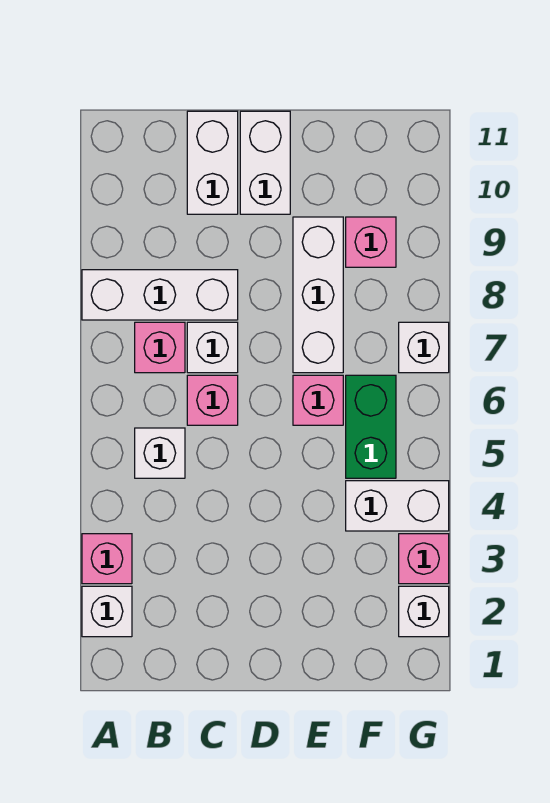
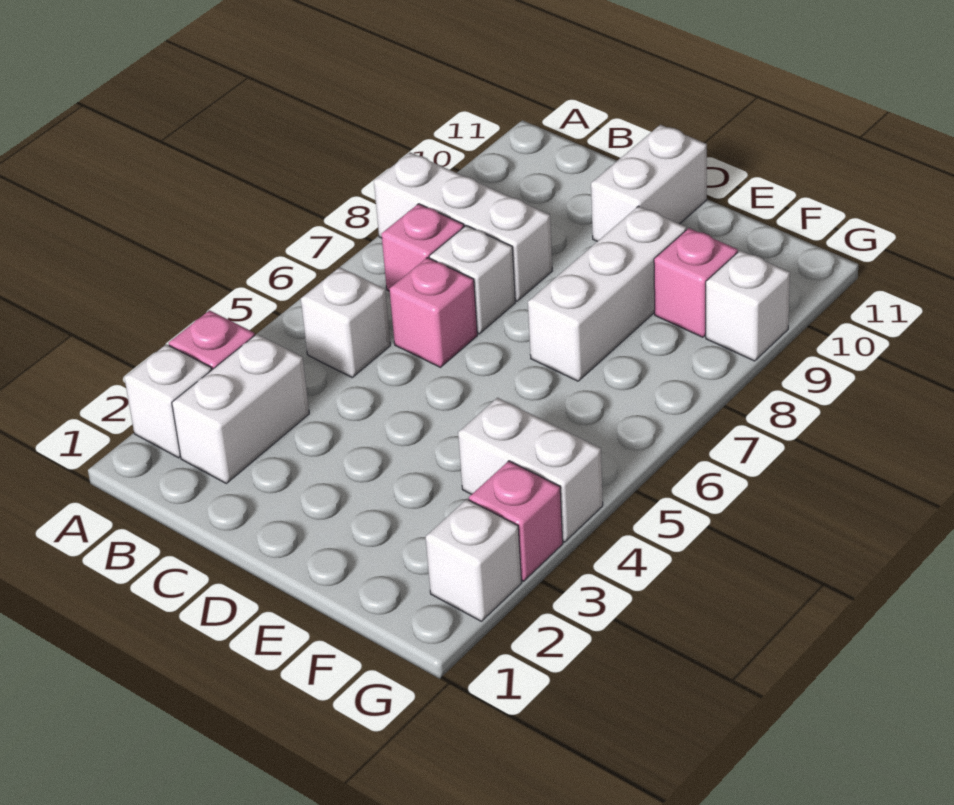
white brick C10:C11 level 1 -> white brick B2:B3 level 1
pink brick E6 level 1 -> none
green brick F5:F6 level 1 -> none
white brick G7 level 1 -> white brick G9 level 1

